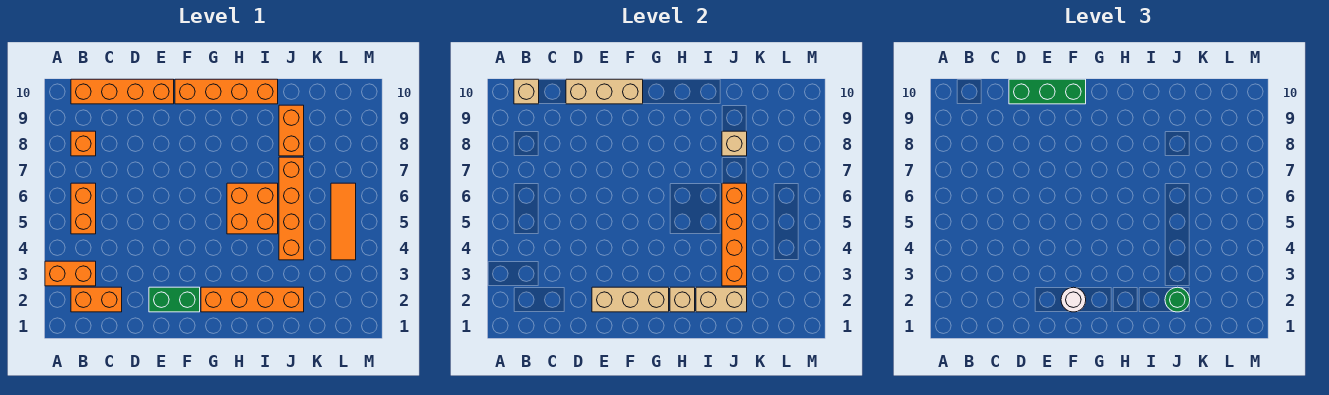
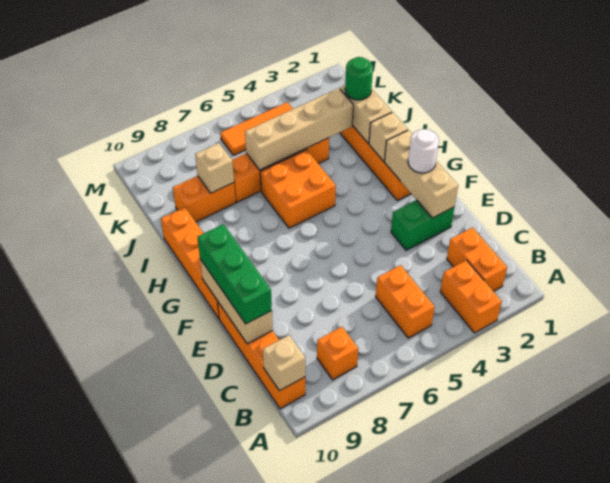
orange brick B5:B6 level 1 -> orange brick B5:C5 level 1
green brick E2:F2 level 1 -> green brick E2:E3 level 1
orange brick J3:J6 level 2 -> tan brick J3:J6 level 2

